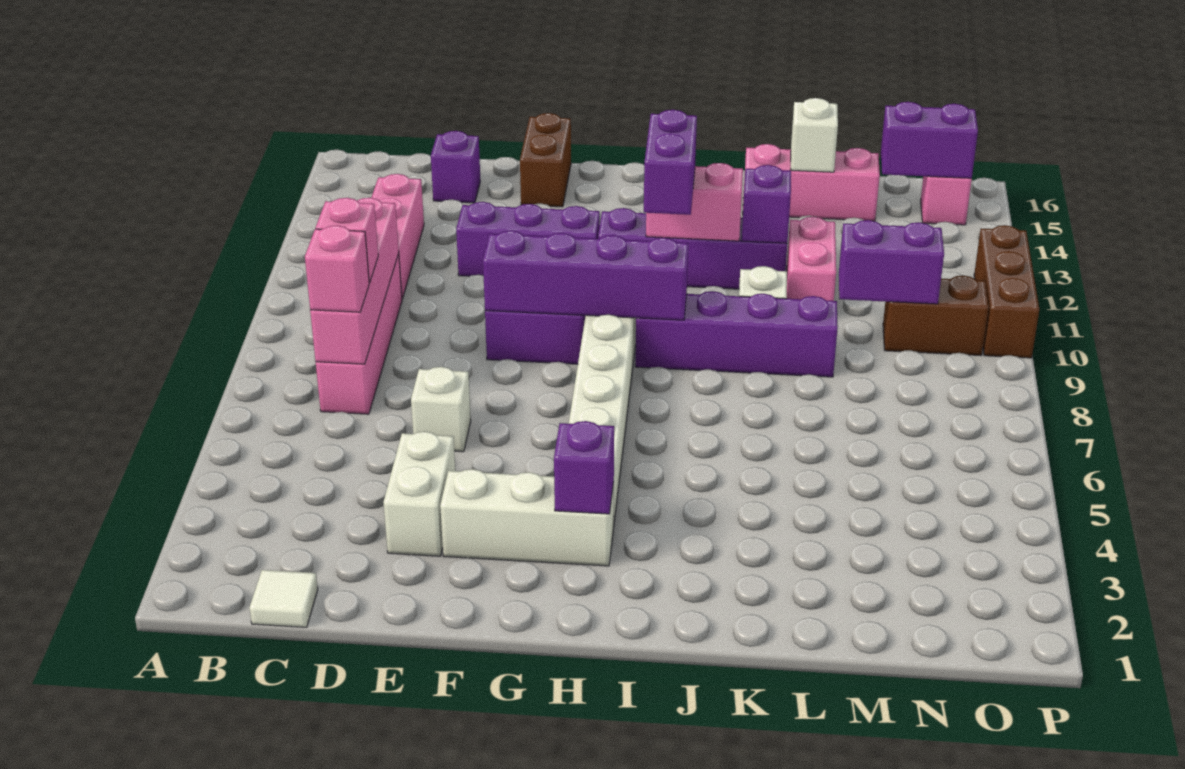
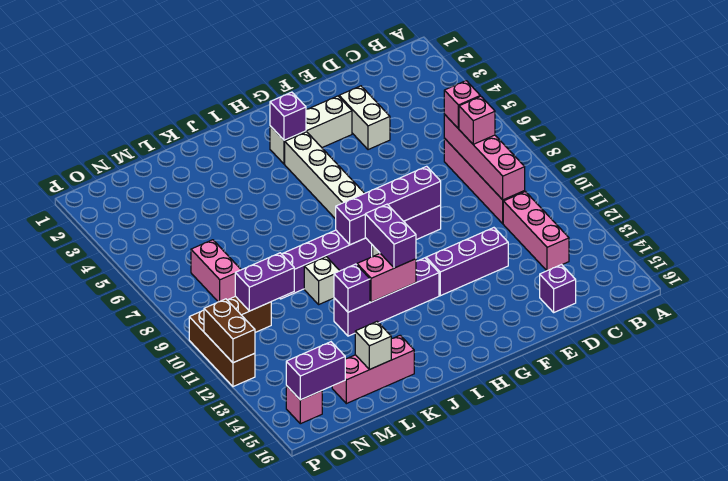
white tile C1 level 1 -> none
white brick E6 level 1 -> none
brown brick F15:F16 level 1 -> brown brick P11:P12 level 2
pink brick L11:L12 level 1 -> pink brick N7:N8 level 1

